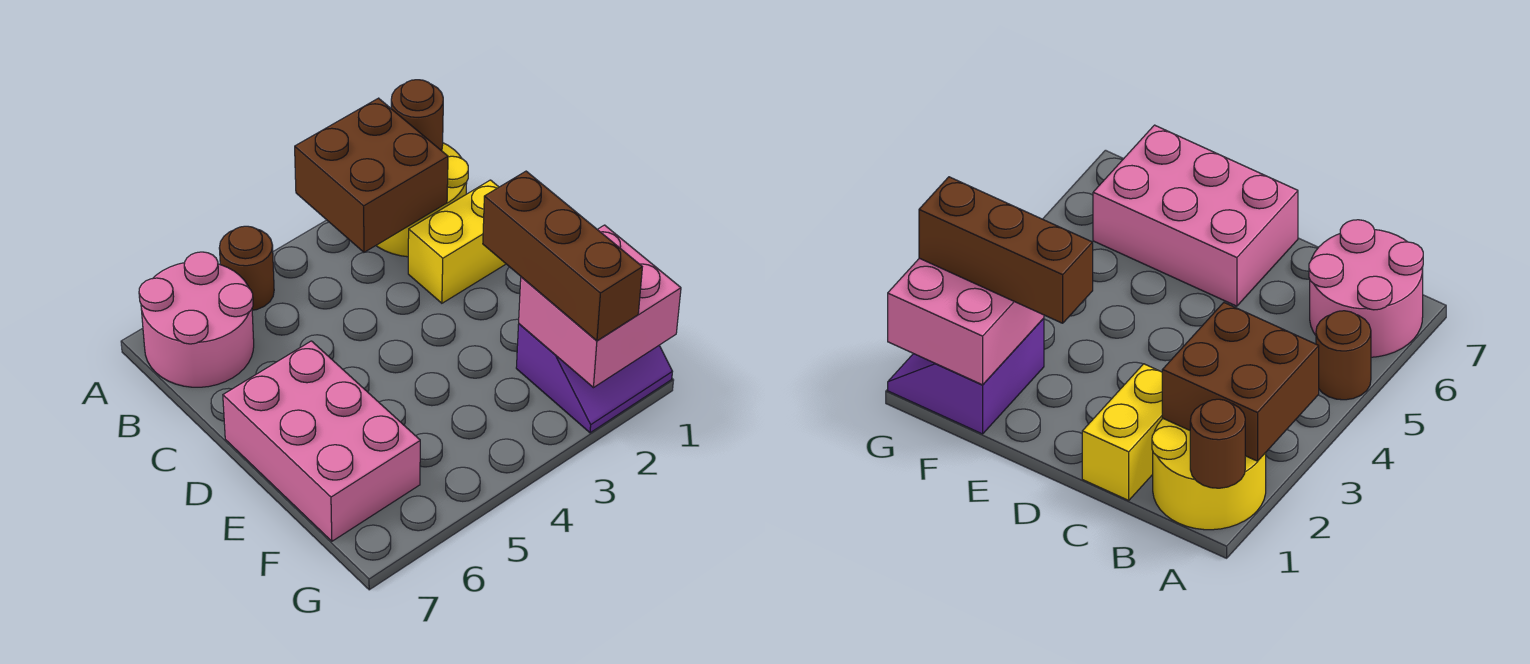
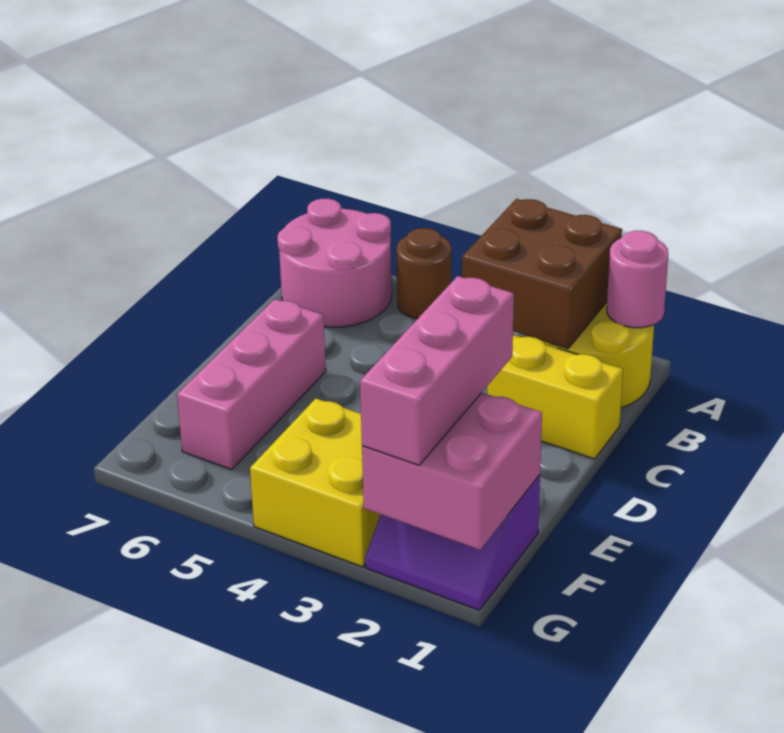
brown round brick A1 level 2 -> pink round brick A1 level 2
pink brick D6:F7 level 1 -> pink brick D6:F6 level 1
brown brick E2:G2 level 3 -> pink brick E2:G2 level 3
none -> yellow brick F3:G4 level 1

